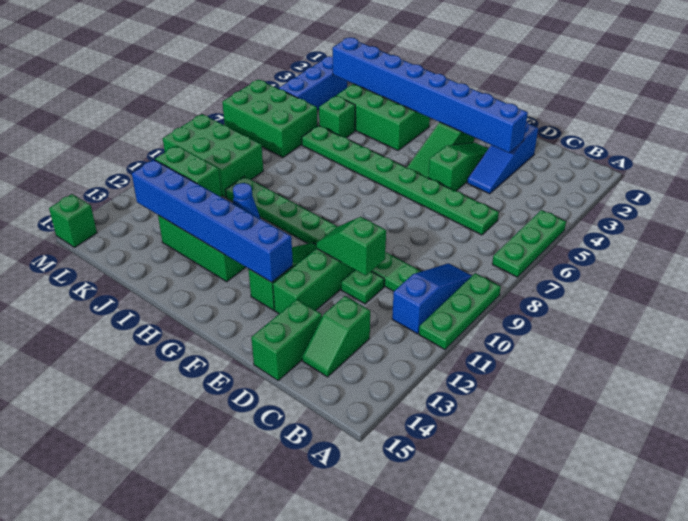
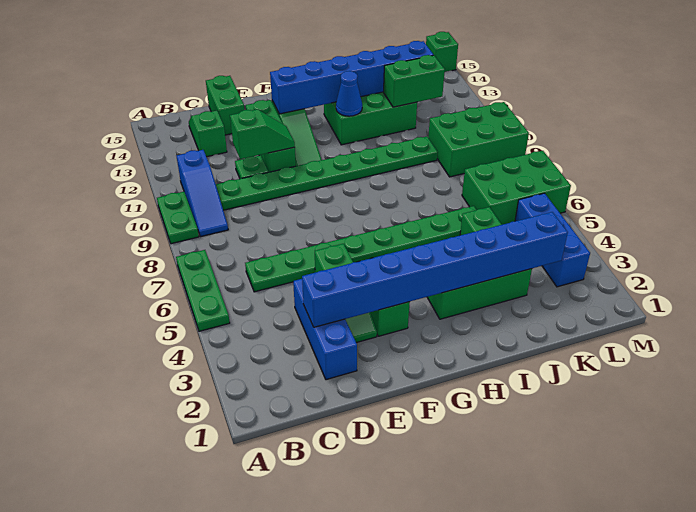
green plate A9:A11 level 1 -> green plate A9:A10 level 1
blue slope D2:D4 level 1 top 2 -> blue brick D2:D4 level 1

